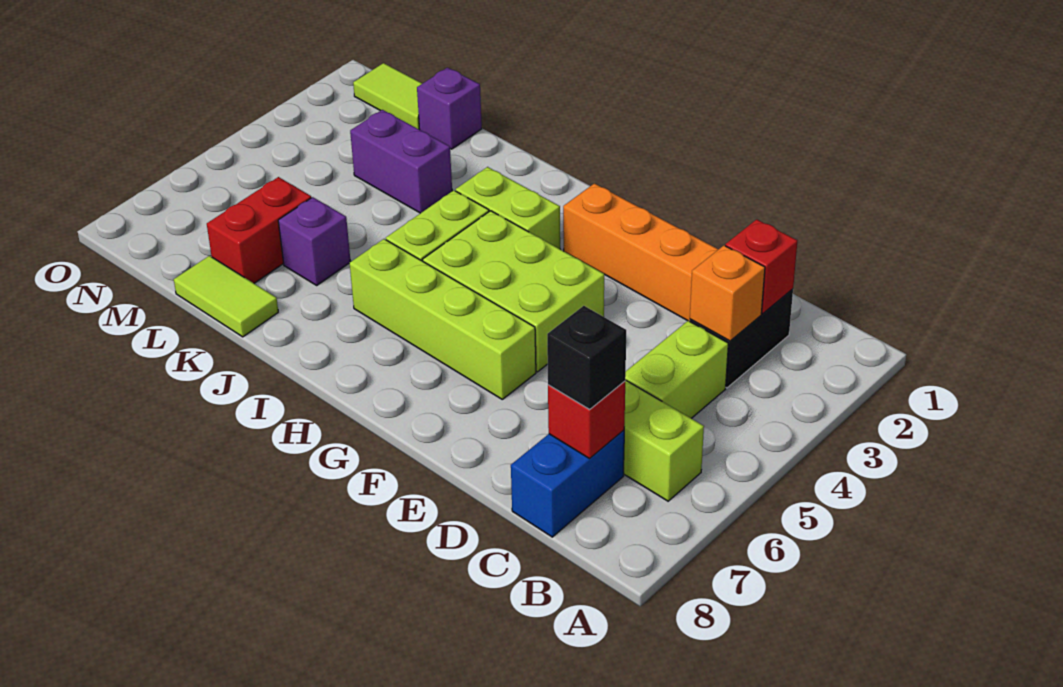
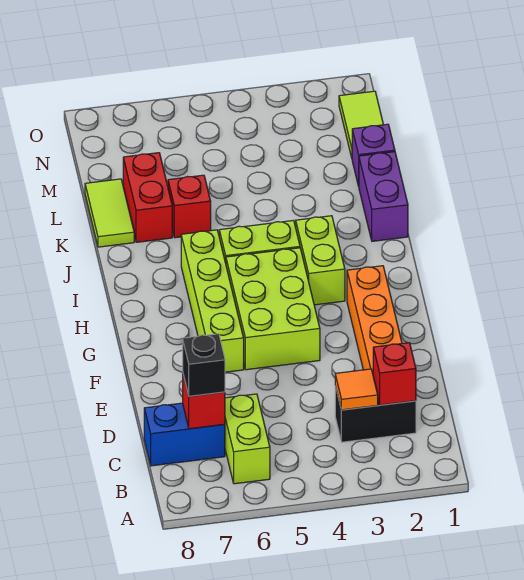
orange brick C3 level 2 -> orange tile C3 level 2
lime brick C4:C5 level 1 -> none
purple brick K3:L3 level 1 -> purple brick J1:K1 level 1
purple brick K6 level 1 -> red brick K6 level 1
red brick L6:L7 level 1 -> red brick K7:L7 level 1

